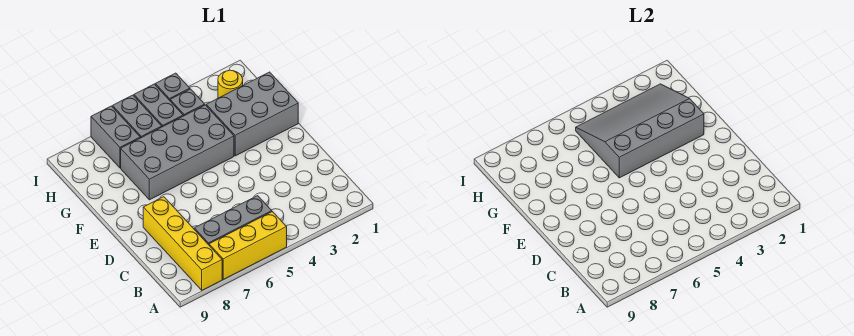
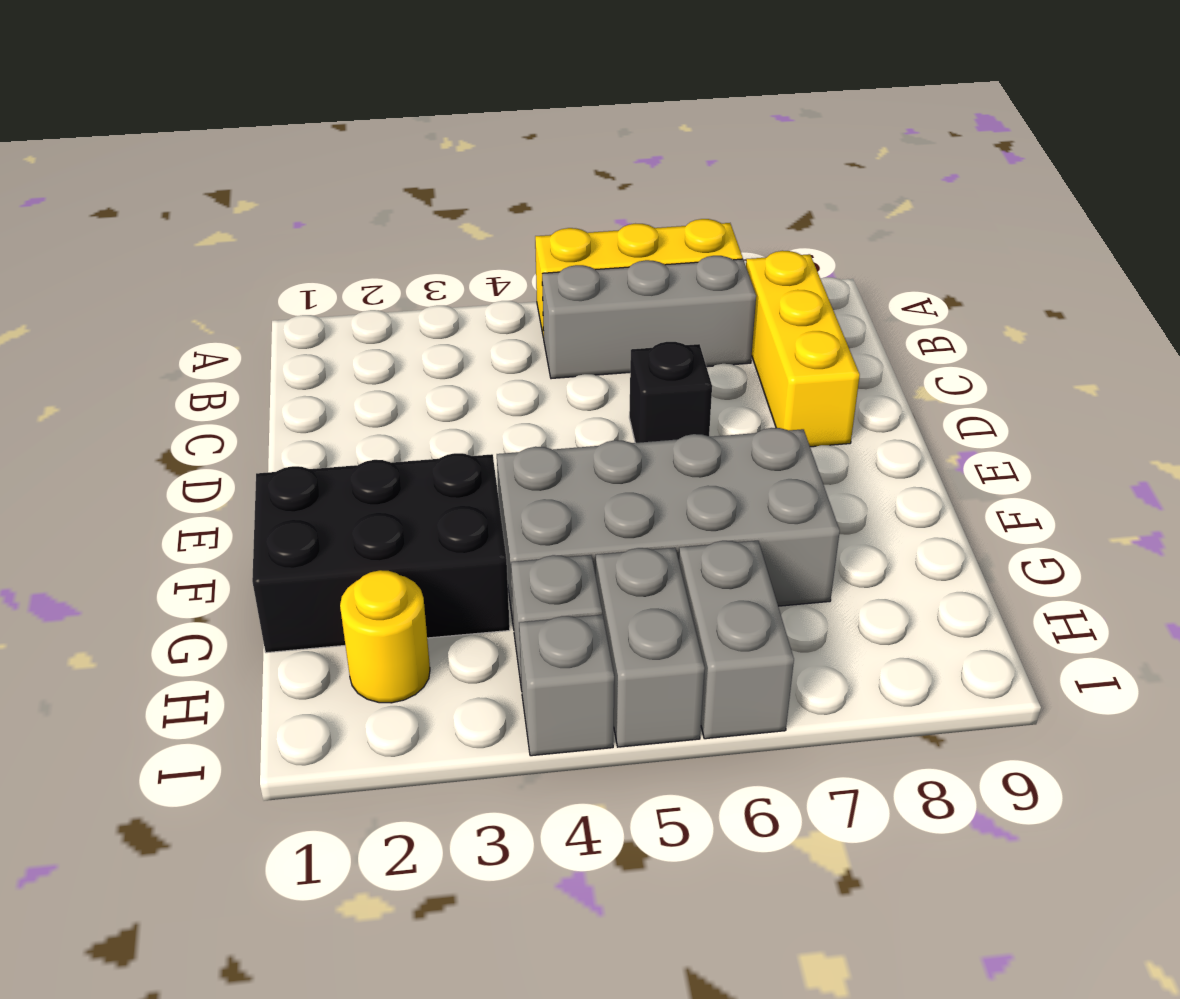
yellow brick A8:D8 level 1 -> yellow brick B8:D8 level 1
none -> black brick D6 level 1
grey brick F1:G3 level 1 -> black brick F1:G3 level 1
grey slope F2:H5 level 2 top F -> none
grey brick H7:I7 level 1 -> none

